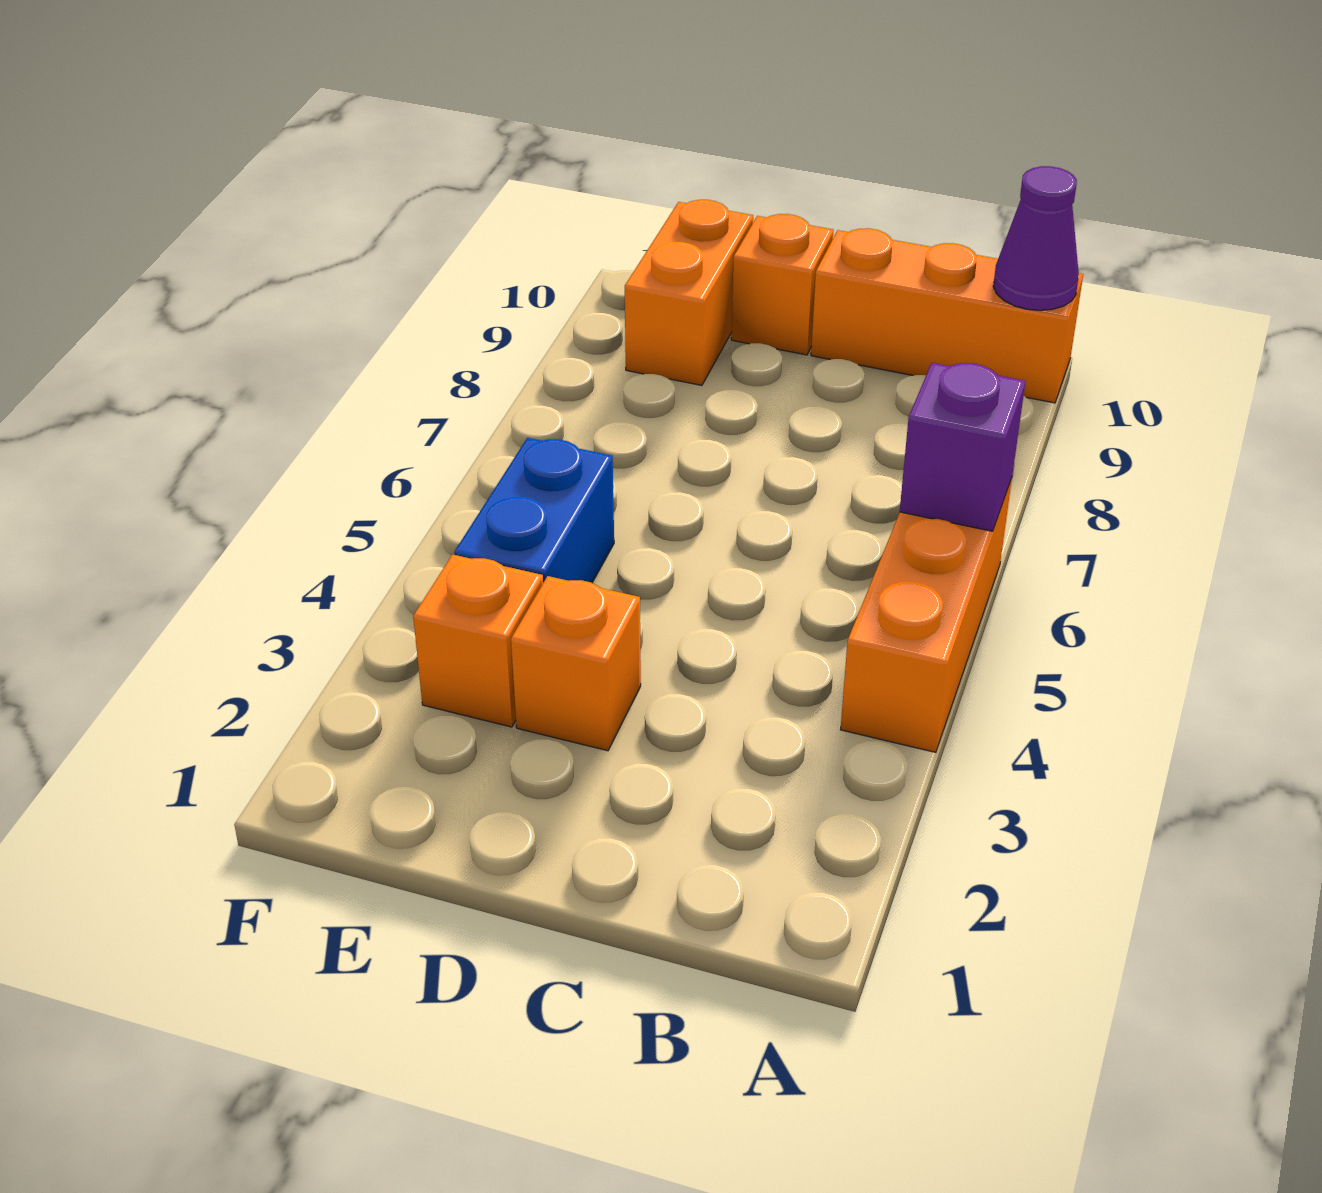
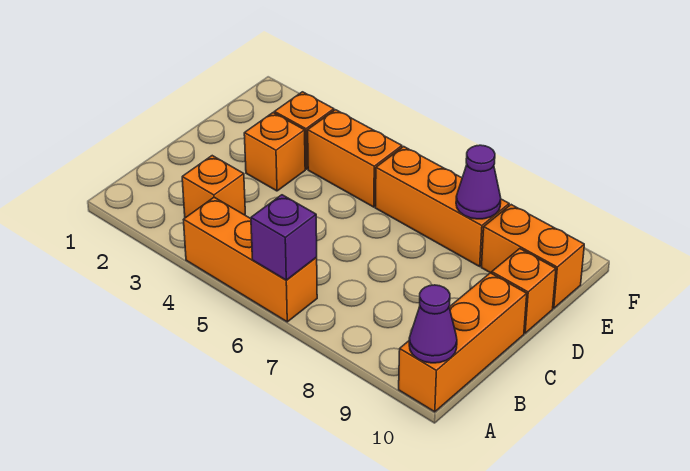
none -> orange brick B3 level 1
blue brick E4:E5 level 1 -> orange brick E4:E5 level 1
none -> orange brick E6:E8 level 1
none -> purple cone E8 level 2

